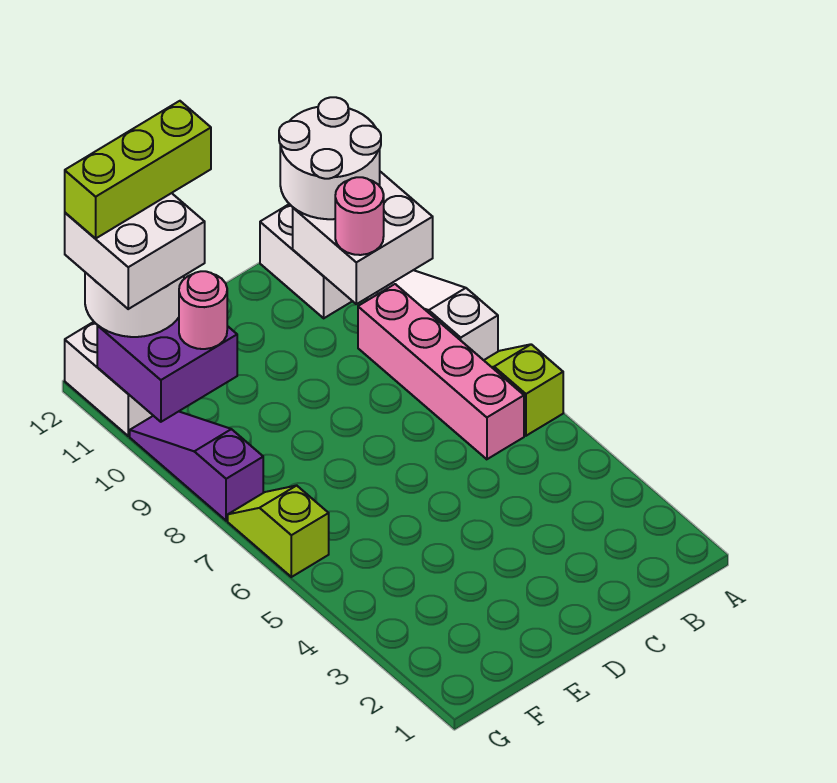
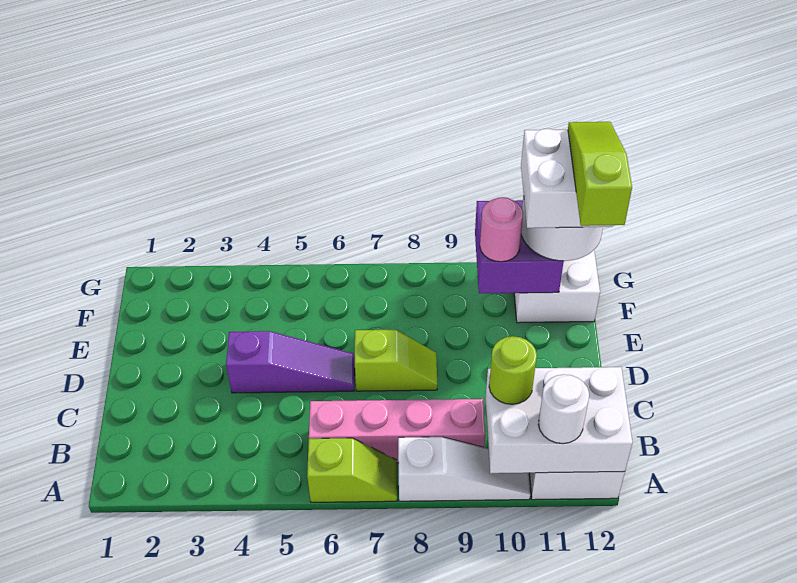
white brick A10:B11 level 2 -> white brick A10:B12 level 2
white round brick A11:B12 level 3 -> white round brick A11 level 3
pink round brick B10 level 3 -> lime round brick B10 level 3
lime brick E12:G12 level 5 -> lime slope E12:G12 level 5 top E
lime slope G6:G7 level 1 top 6 -> lime slope D7:D8 level 1 top 7
purple slope G8:G10 level 1 top 8 -> purple slope D4:D6 level 1 top 4

